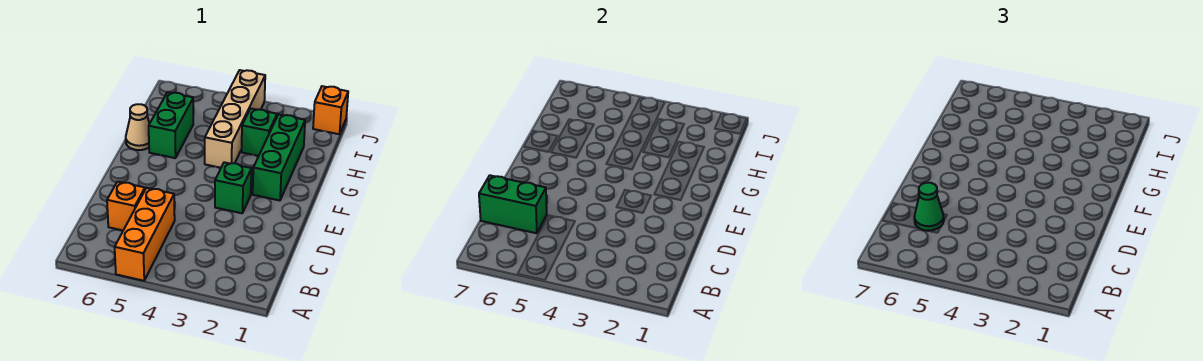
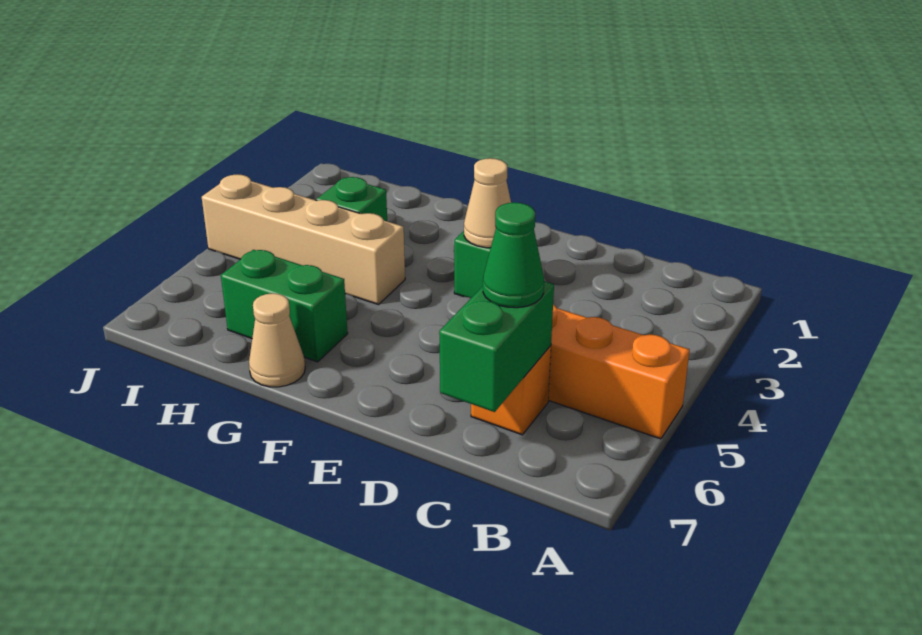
none -> tan cone E3 level 2
green brick F2:H2 level 1 -> none
orange brick J1 level 1 -> none

